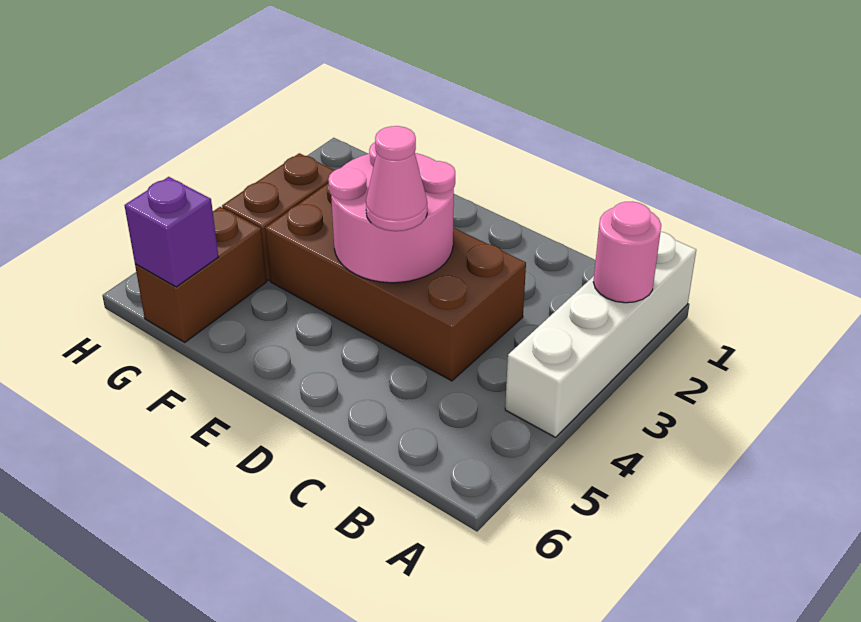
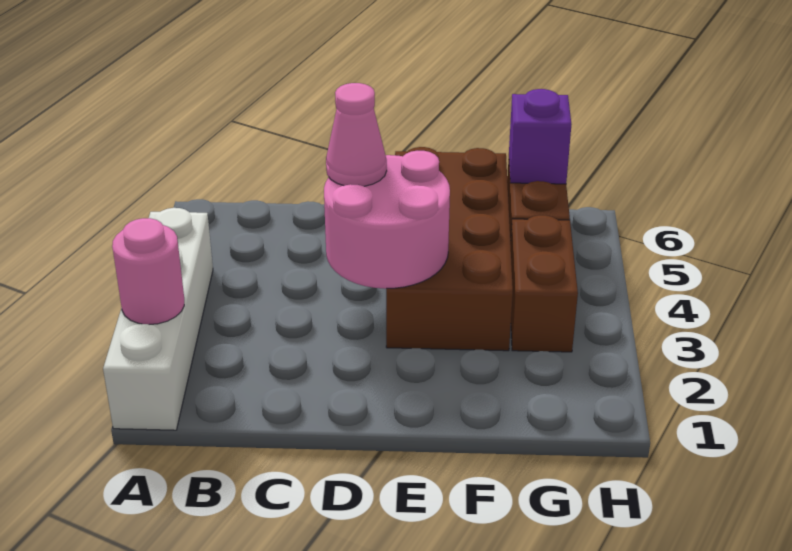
brown brick C3:F4 level 1 -> brown brick E3:F6 level 1

